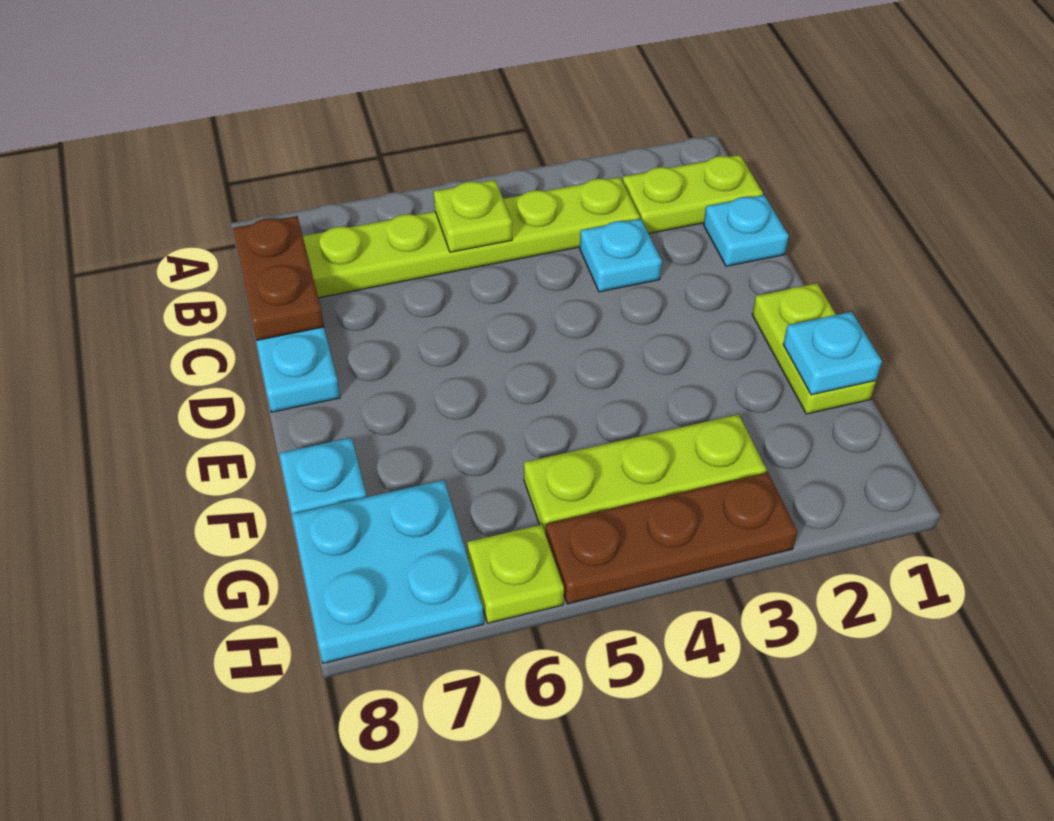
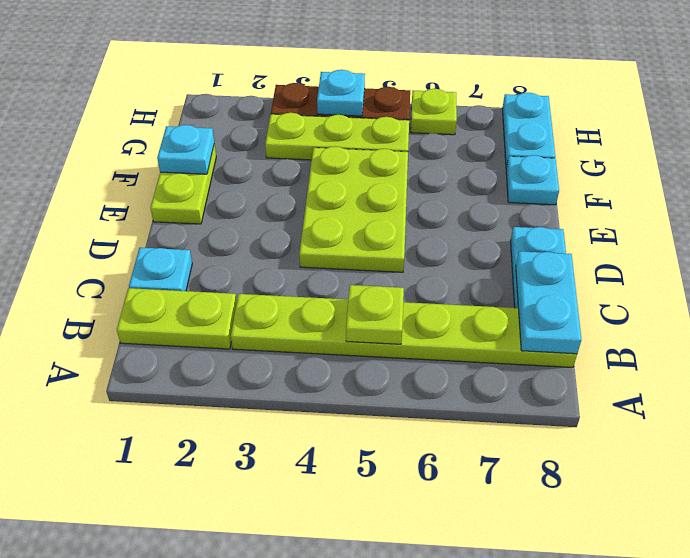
brown plate B8:C8 level 2 -> cyan plate B8:C8 level 2
cyan plate C3 level 1 -> cyan plate H4 level 2
none -> lime plate D4:F5 level 1
cyan plate G7:H8 level 1 -> cyan plate G8:H8 level 1

